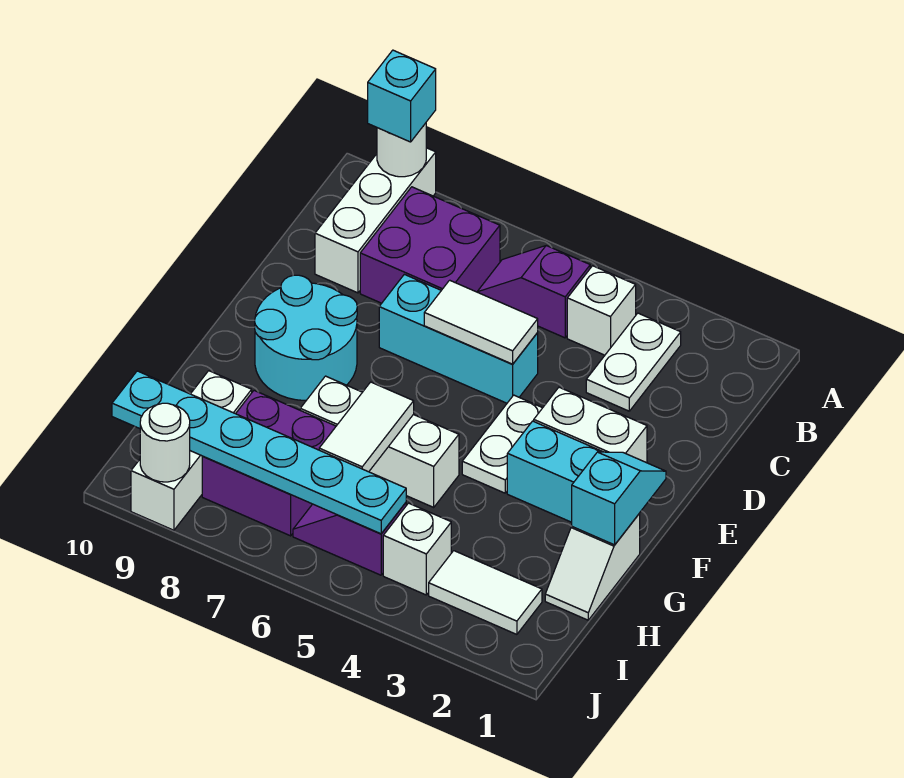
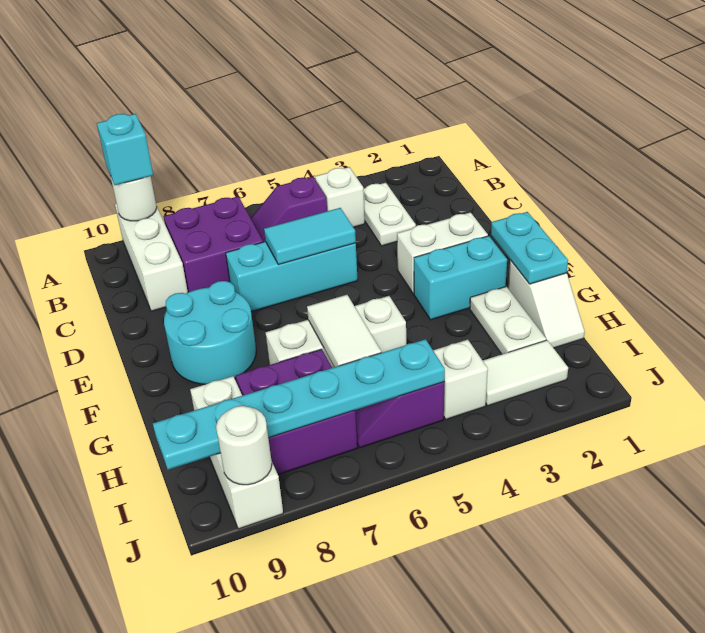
white tile D5:D6 level 2 -> cyan tile D5:D6 level 2
white plate E4:F4 level 1 -> white plate G2:H2 level 1
cyan slope F1:G1 level 2 top G -> cyan plate F1:G1 level 2

